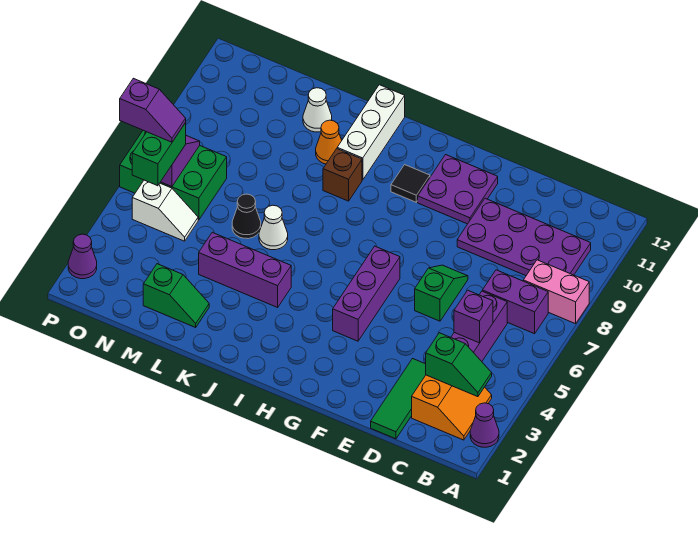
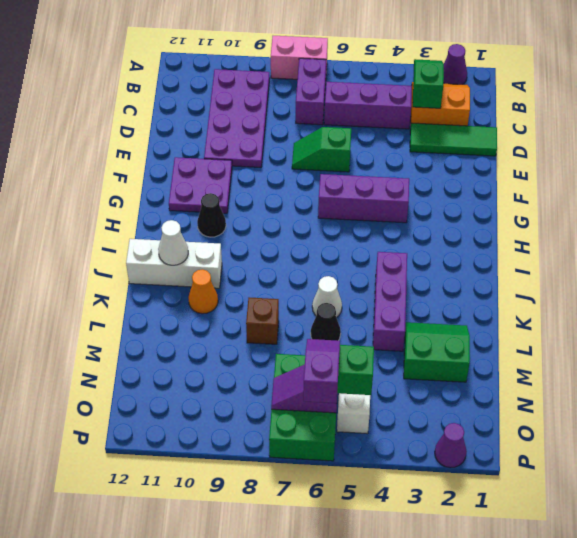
pink brick A8:B8 level 1 -> pink brick A7:A8 level 1
purple brick C5 level 2 -> none
black tile H10 level 1 -> black cone H10 level 1
brown brick J9 level 1 -> brown brick L8 level 1
green slope L2:M2 level 1 top M -> green slope L2:M3 level 1 top M
white cone L11 level 1 -> white cone J11 level 2

